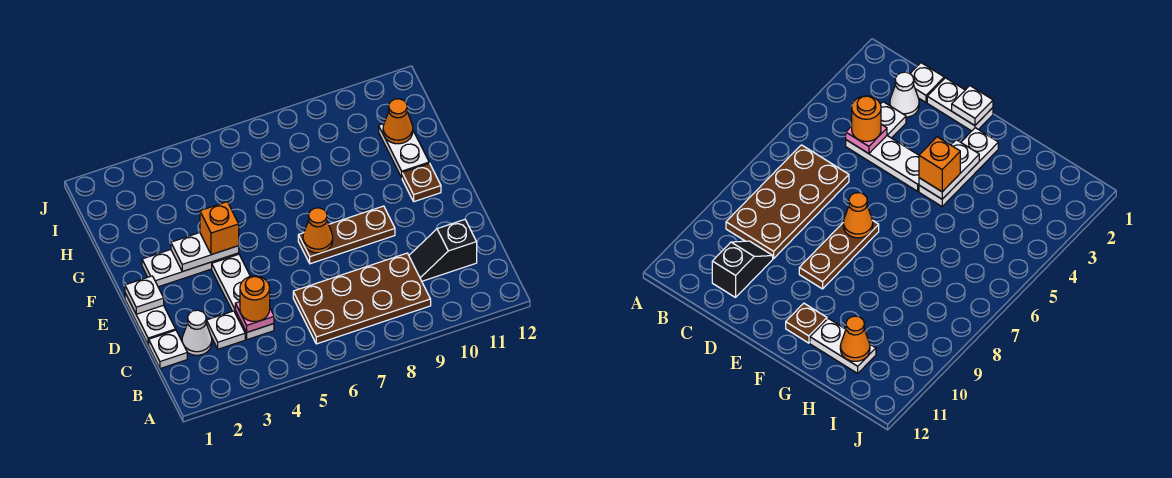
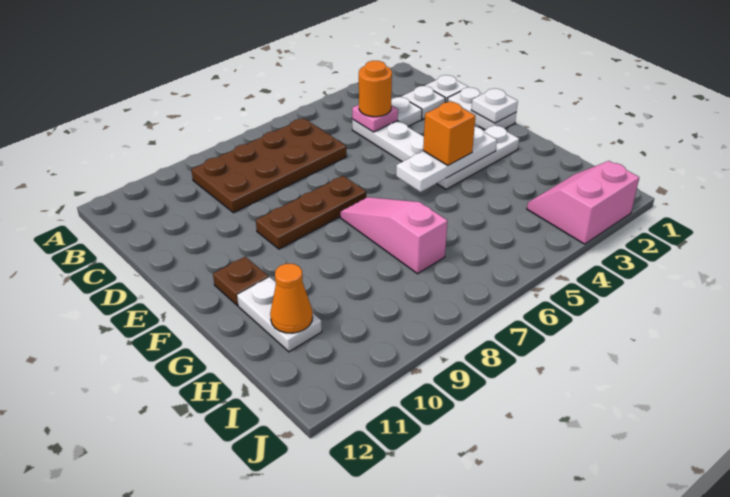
white cone C2 level 1 -> white plate C2 level 1
black slope C10:C11 level 1 top 11 -> none
orange cone E7 level 2 -> none
white plate F3:F4 level 2 -> white plate F3:F5 level 2
none -> pink slope F7:H7 level 1 top H
none -> pink slope I2:J3 level 1 top J

